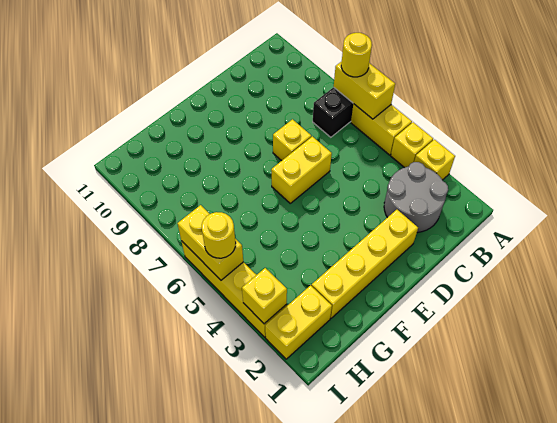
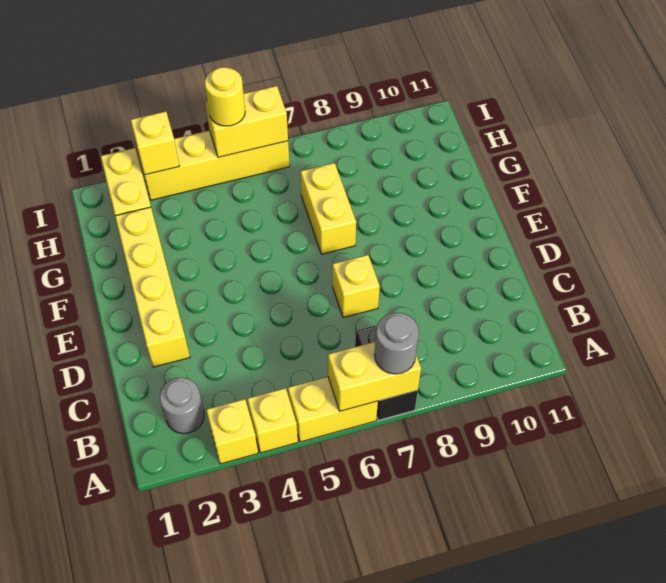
yellow round brick A7 level 3 -> grey round brick A7 level 3
grey round brick B2:C3 level 1 -> grey round brick B2 level 1
yellow brick D6:E6 level 1 -> yellow brick F7:G7 level 1

